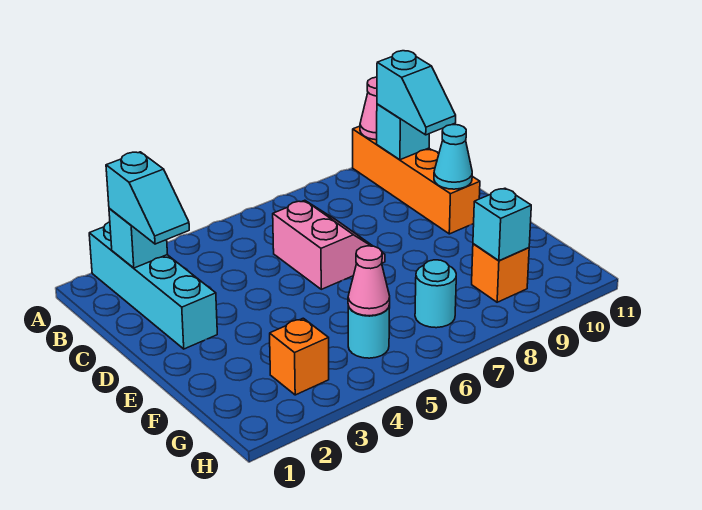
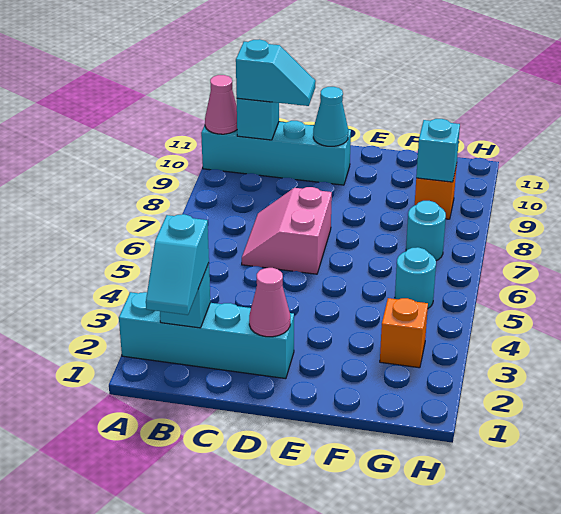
orange brick A10:D10 level 1 -> cyan brick A10:D10 level 1
cyan slope B2:C2 level 3 top B -> cyan slope B1:B2 level 3 top 2
pink slope C6:D7 level 1 top 6 -> pink slope C6:D7 level 1 top D
pink cone G5 level 2 -> pink cone D2 level 2

